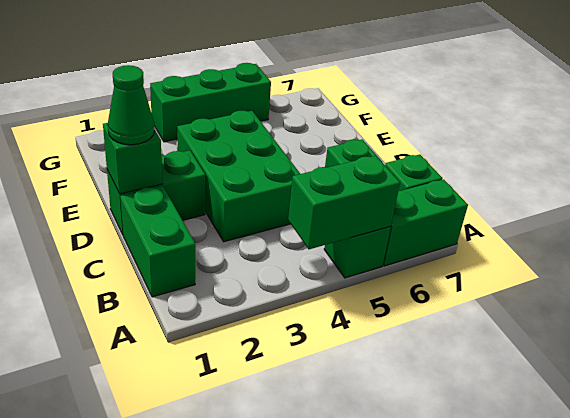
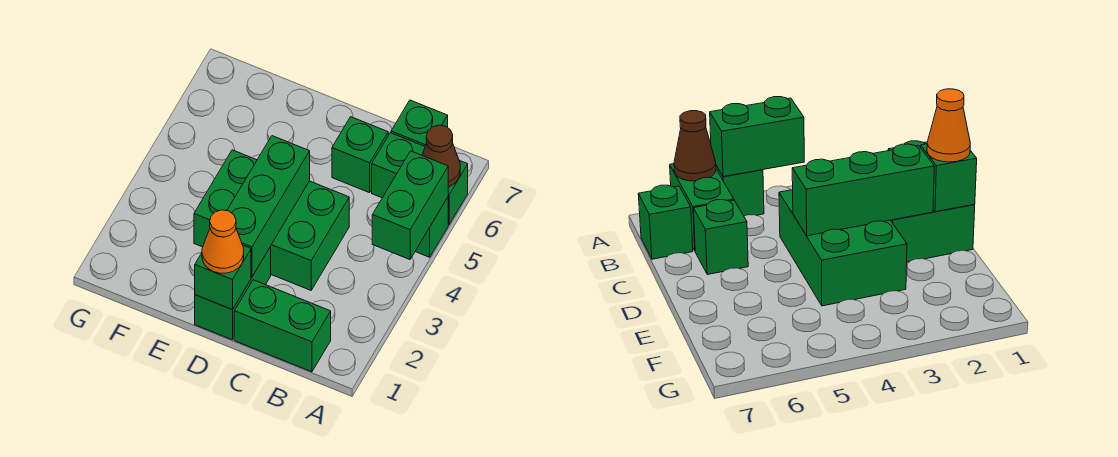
green brick A6:A7 level 1 -> green brick A6:B6 level 1
none -> brown cone A6 level 2
green cone D1 level 3 -> orange cone D1 level 3
green brick G3:G5 level 1 -> green brick D2:D4 level 2

